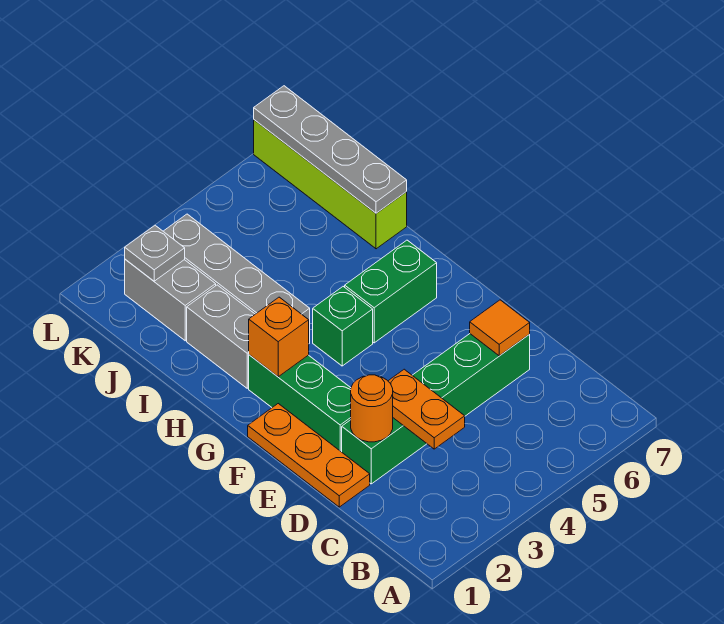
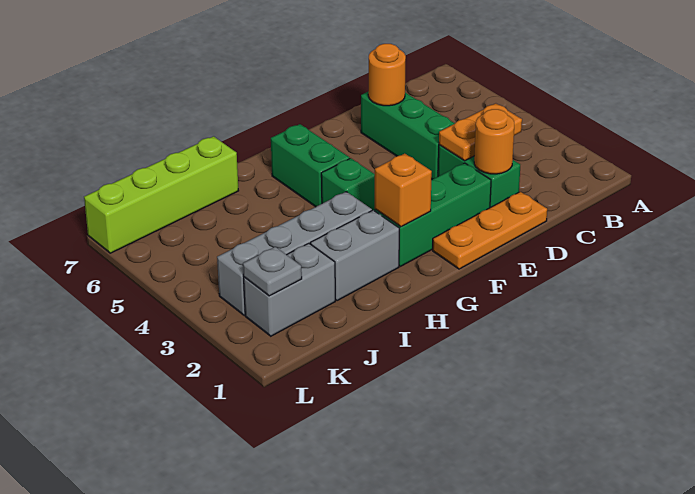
orange tile D6 level 2 -> orange round brick D6 level 2
grey plate I7:L7 level 2 -> none

